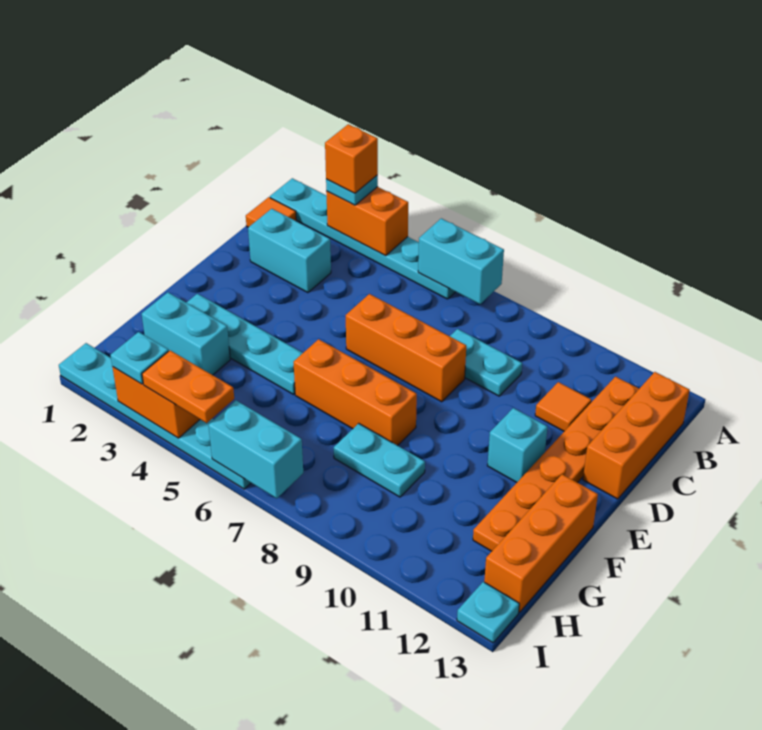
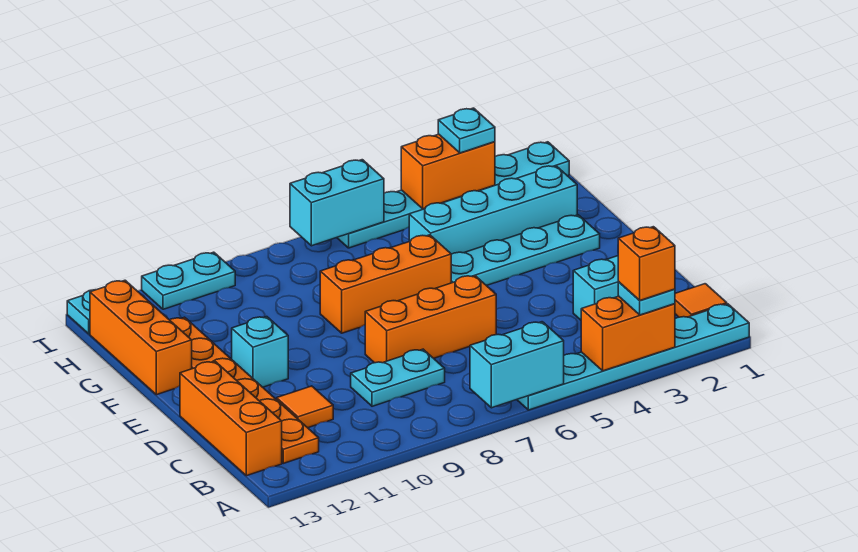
cyan brick G2:G3 level 1 -> cyan brick G2:G5 level 1
cyan plate G8:G9 level 1 -> cyan plate I10:I11 level 1
orange plate I4:I5 level 3 -> none

